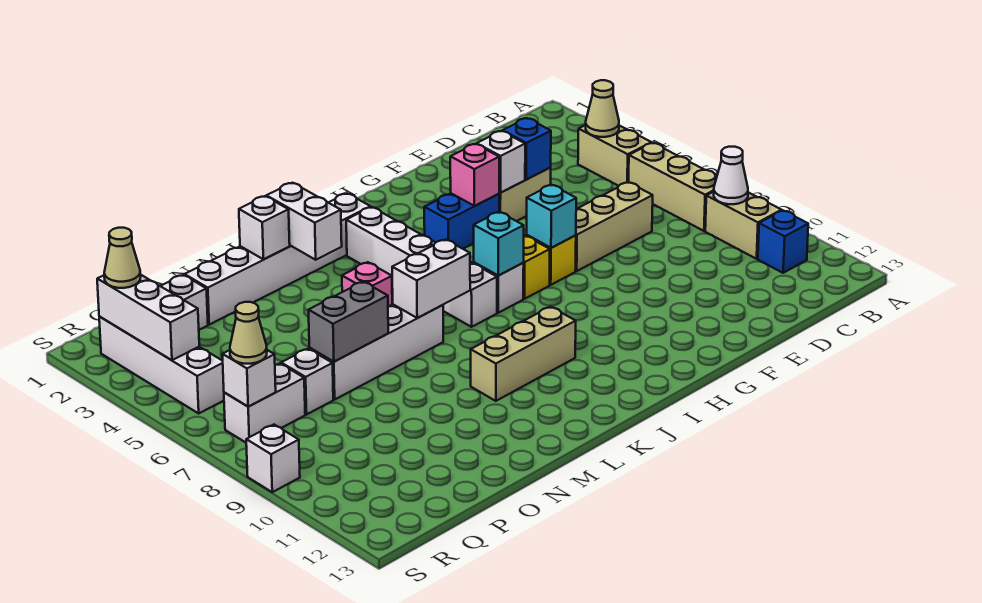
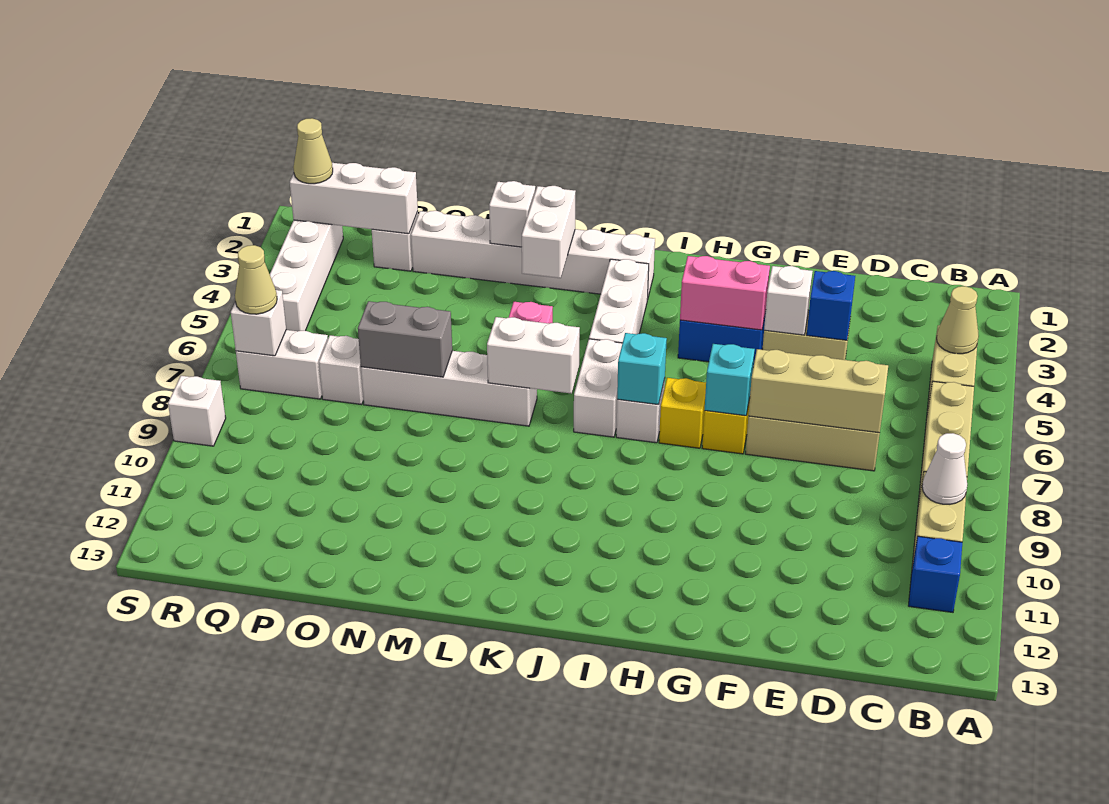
pink brick G4 level 2 -> pink brick G4:H4 level 2
tan brick J10:L10 level 1 -> tan brick D7:F7 level 2
white brick R2:R4 level 2 -> white brick P2:R2 level 2

